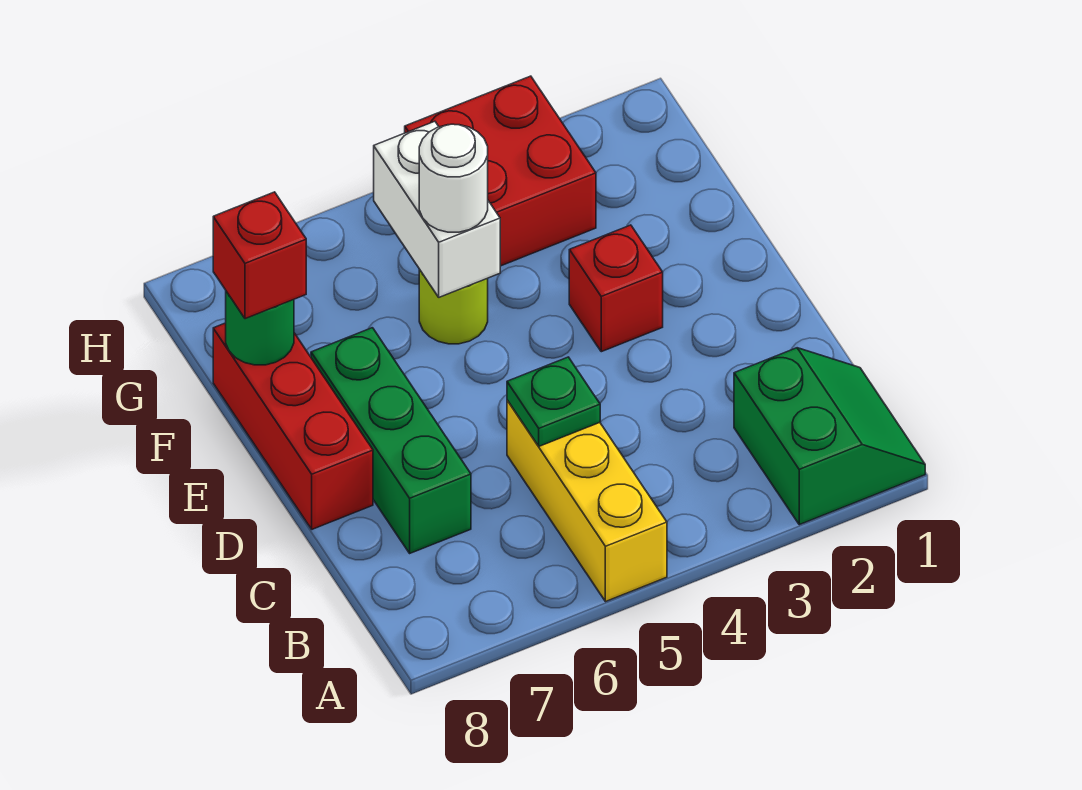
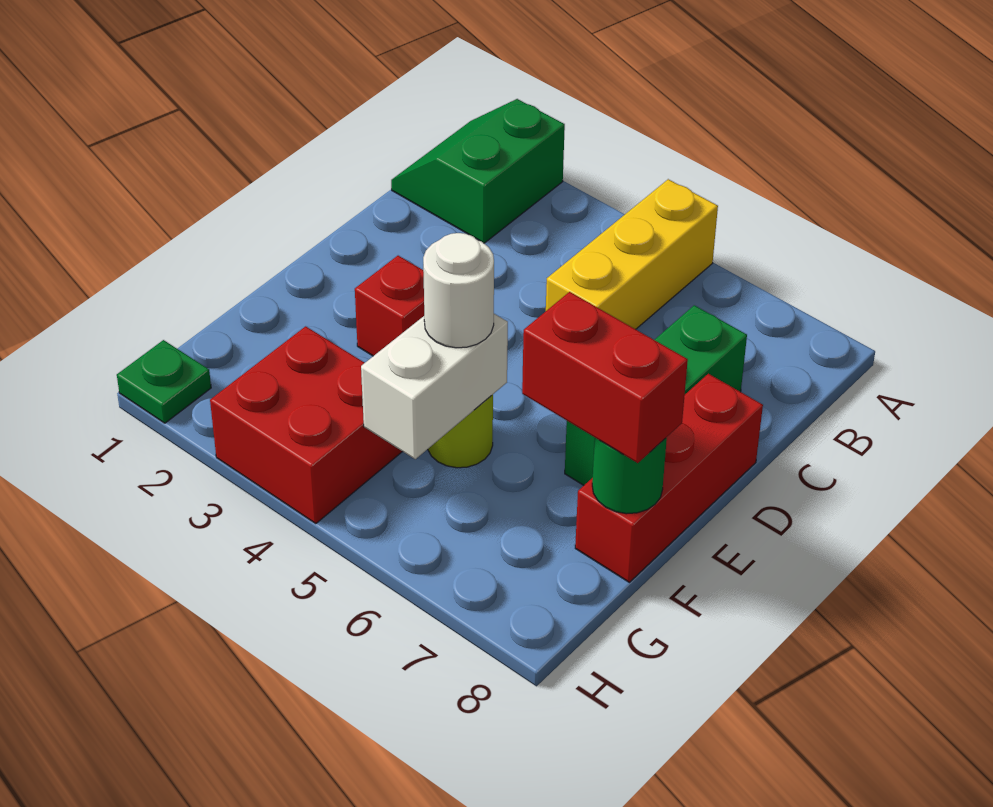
green plate C5 level 2 -> green plate H1 level 1
red brick F8 level 3 -> red brick F7:F8 level 3

